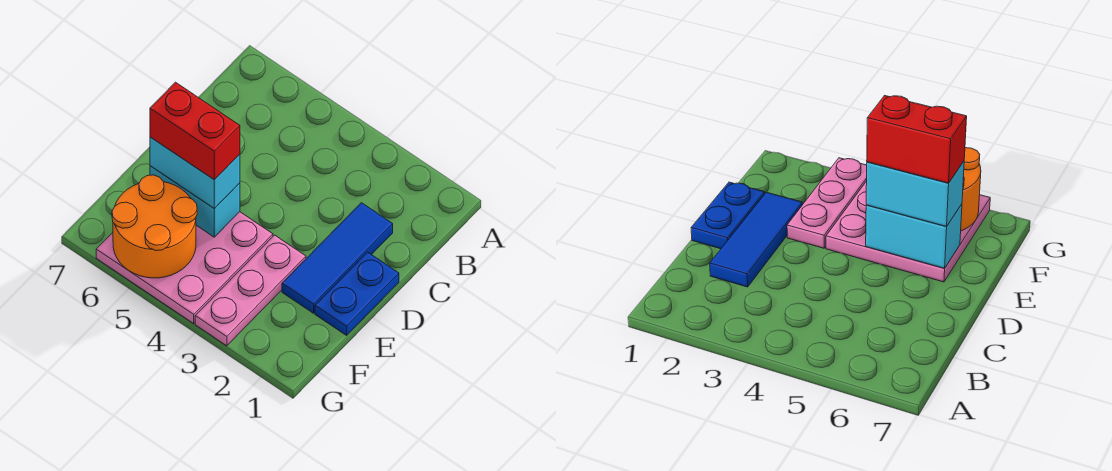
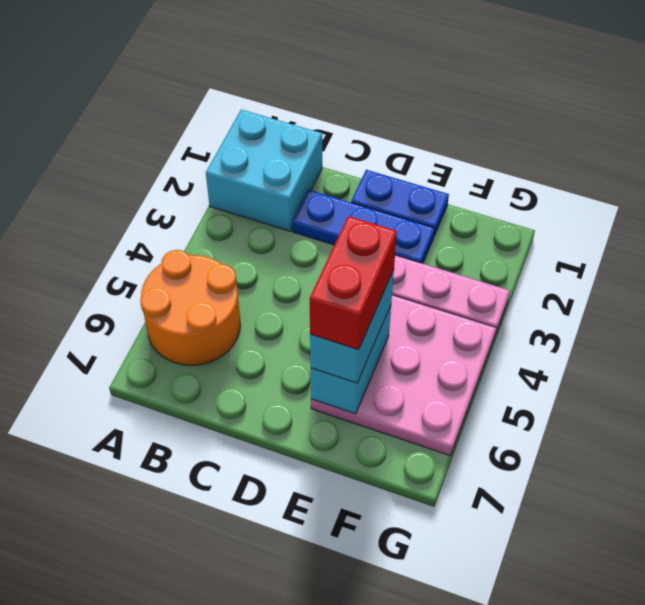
none -> cyan brick A1:B2 level 1
blue tile C2:E2 level 1 -> blue plate C2:E2 level 1
orange round brick F5:G6 level 2 -> orange round brick A5:B6 level 1

